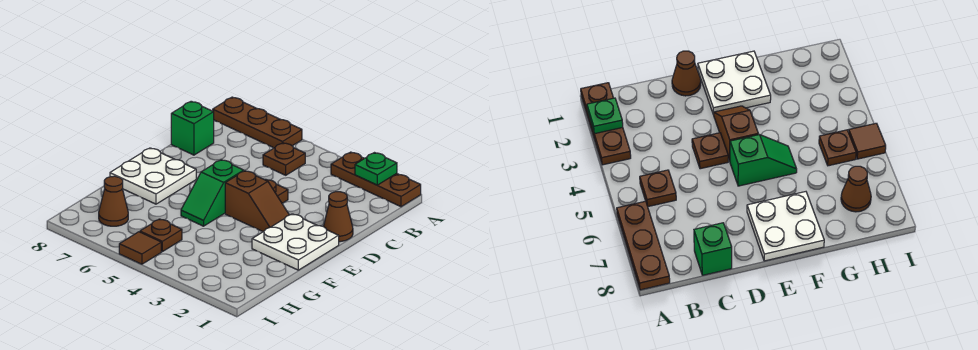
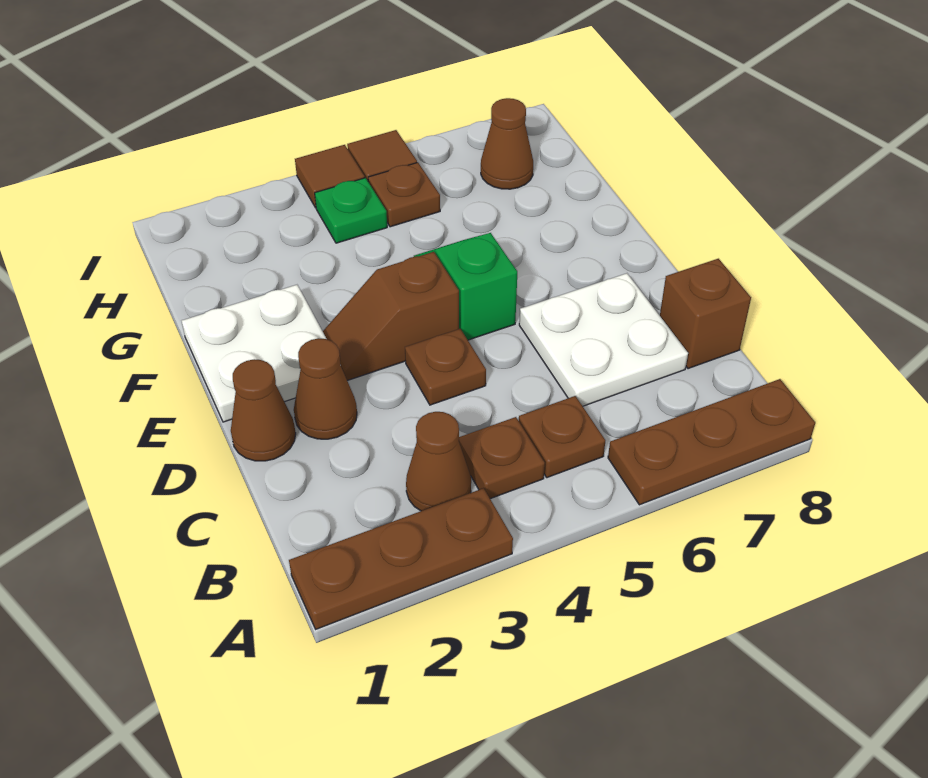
green plate A2 level 2 -> green plate H4 level 1
none -> brown cone B3 level 1
none -> brown plate B4 level 1
green brick C8 level 1 -> brown brick C8 level 1
none -> brown cone D2 level 1
white plate E7:F8 level 1 -> white plate C6:D7 level 1
none -> brown tile I4 level 1

